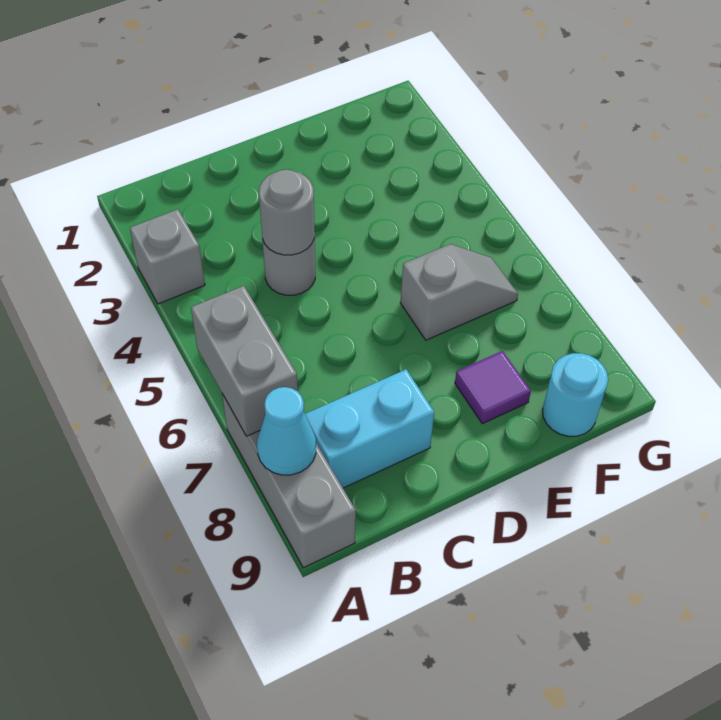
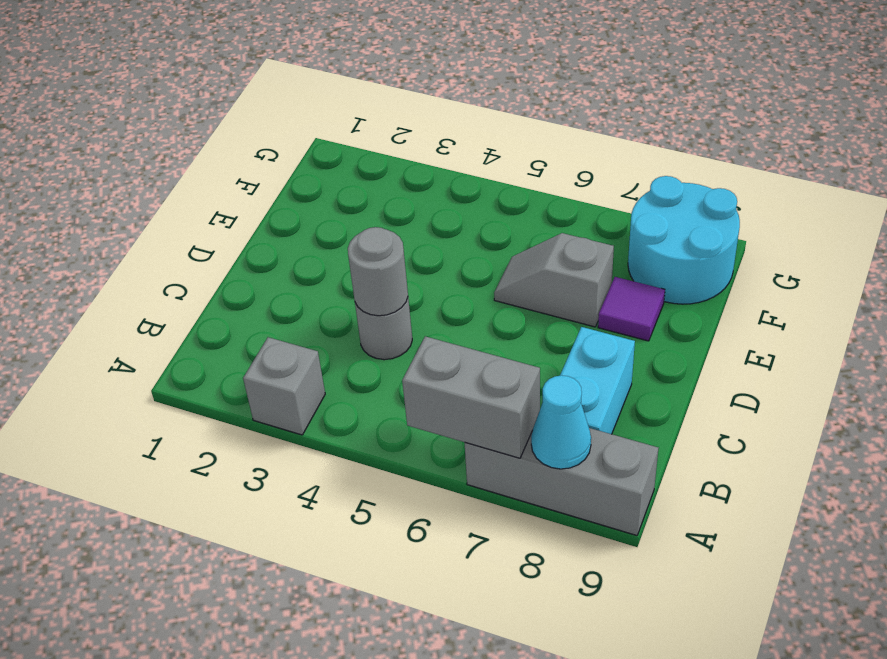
grey slope E6:F6 level 1 top E -> grey slope E6:E7 level 1 top 7
cyan round brick F9 level 1 -> cyan round brick F8:G9 level 1

